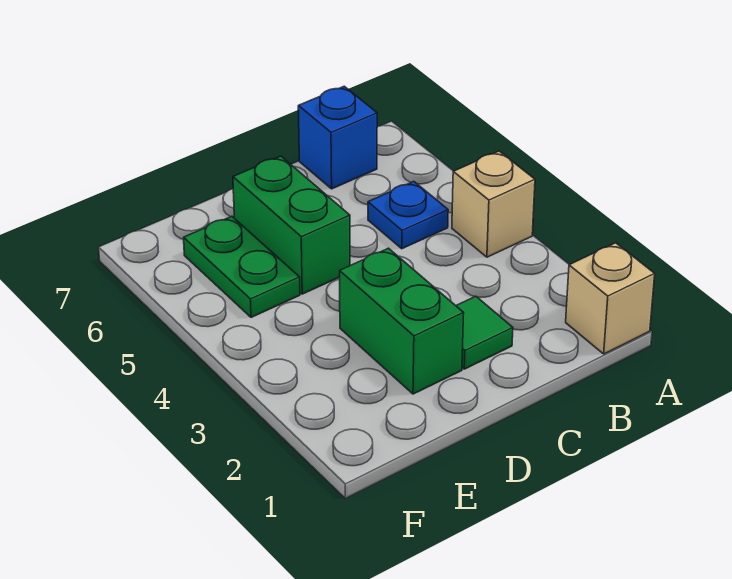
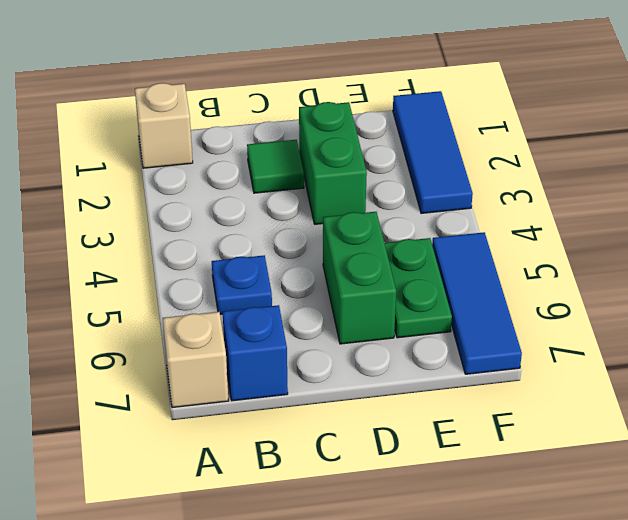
tan brick A4 level 1 -> tan brick A7 level 1
none -> blue tile F1:F3 level 1
none -> blue tile F5:F7 level 1

